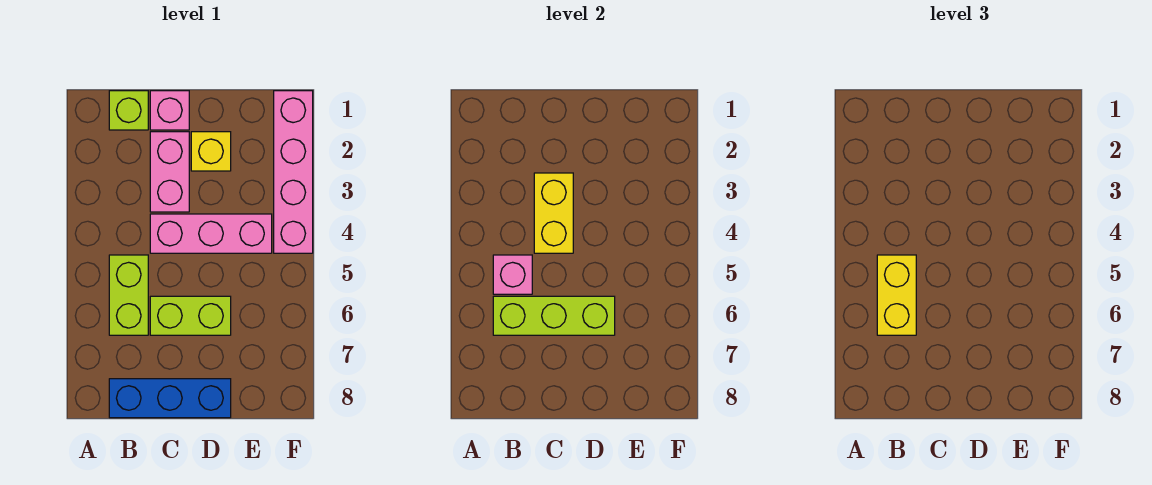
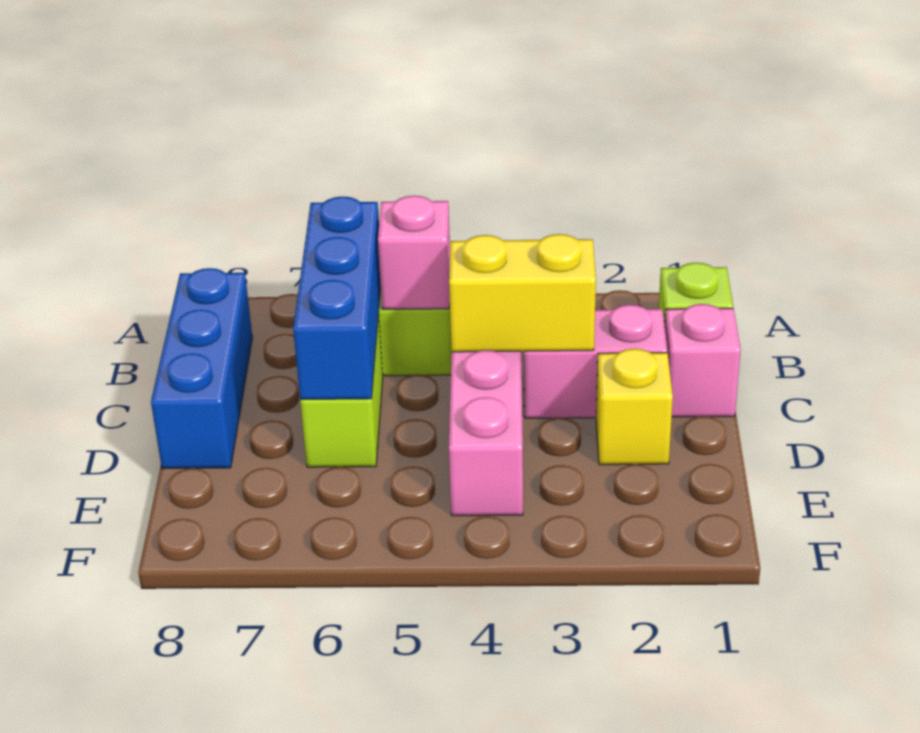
yellow brick B5:B6 level 3 -> none
lime brick B6:D6 level 2 -> blue brick B6:D6 level 2
pink brick F1:F4 level 1 -> none

